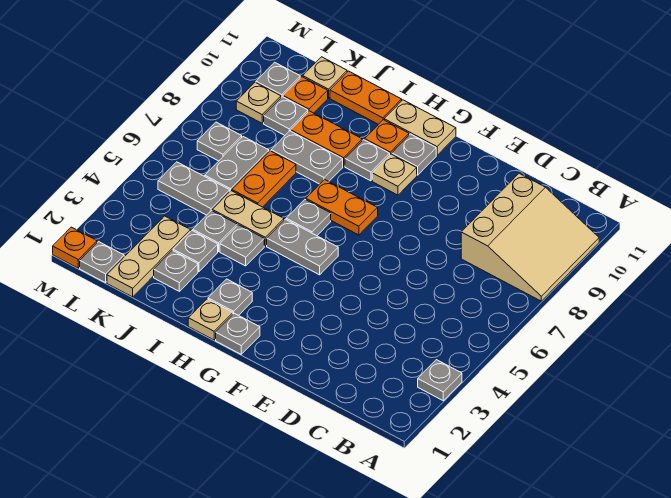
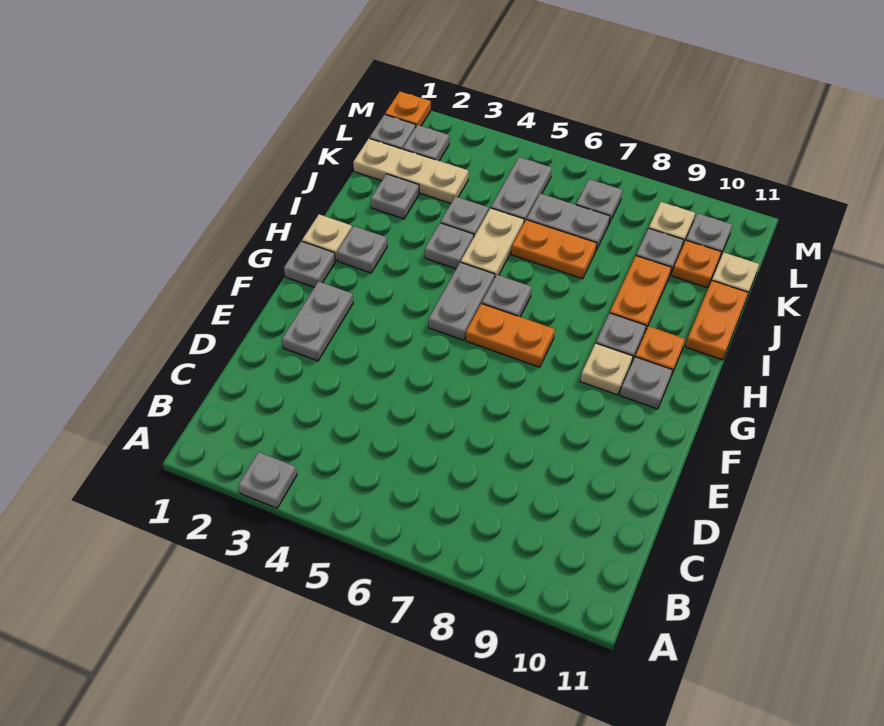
tan slope A8:C10 level 1 top C -> none
orange plate G7:H7 level 1 -> orange plate G6:G7 level 1
tan plate G11:H11 level 1 -> none
grey plate I8:J8 level 1 -> grey plate E2:F2 level 1
grey plate J3 level 1 -> grey plate L2 level 1

